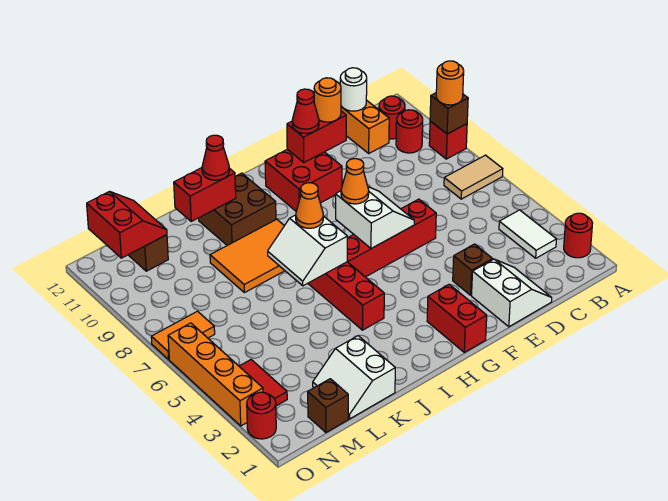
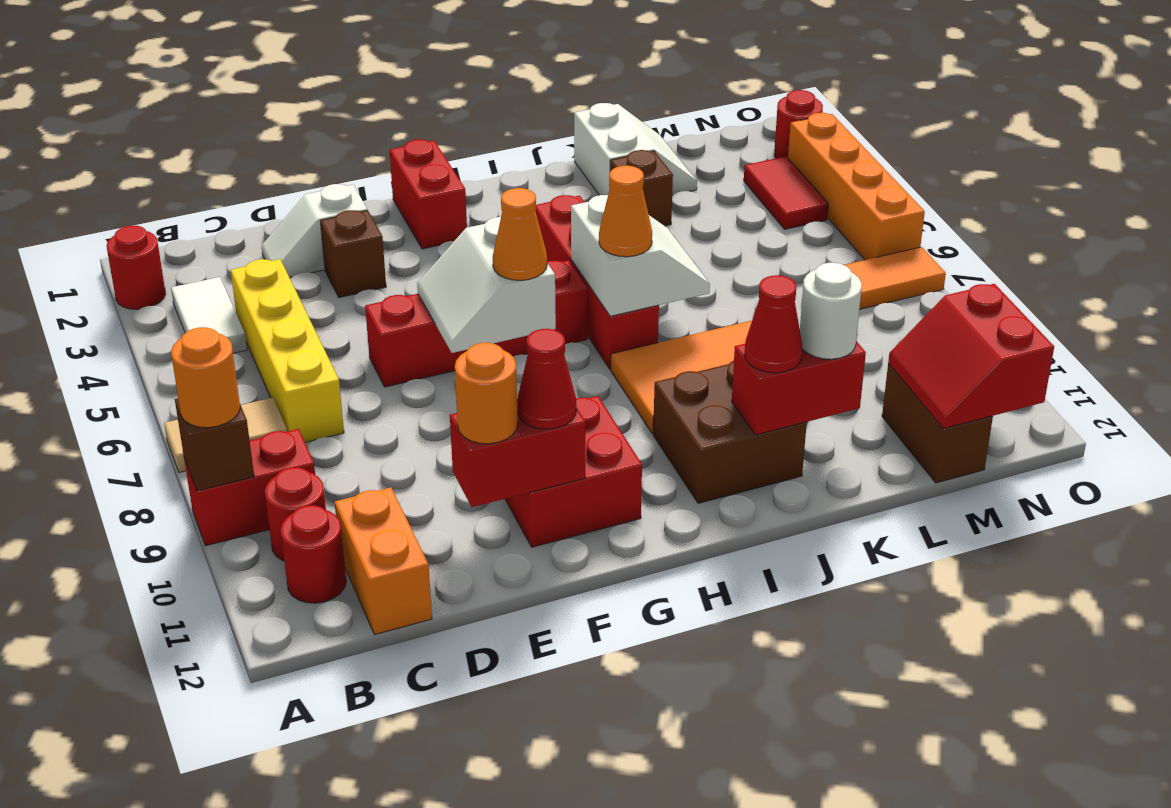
red brick A9 level 1 -> red brick A9:B9 level 1
none -> yellow brick C4:C7 level 1
white round brick C12 level 2 -> white round brick K11 level 3
white slope D1:E2 level 1 top E -> white slope D2:E2 level 1 top E
brown brick M1 level 1 -> brown brick K3 level 1

